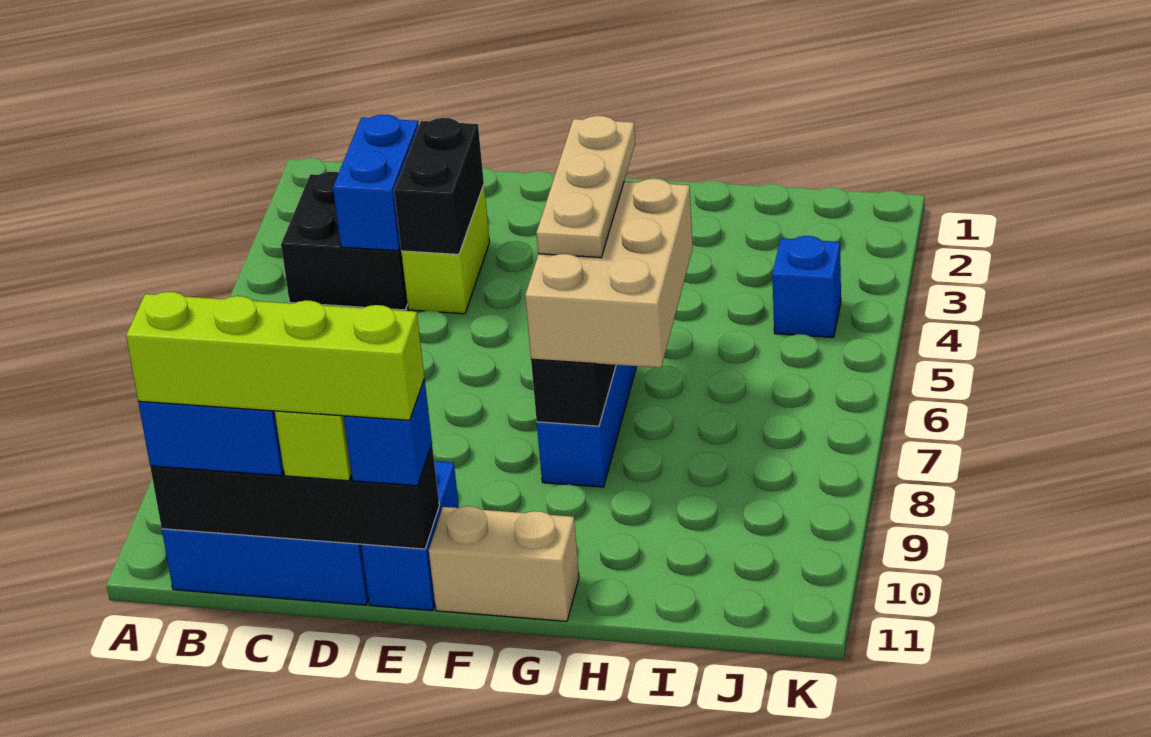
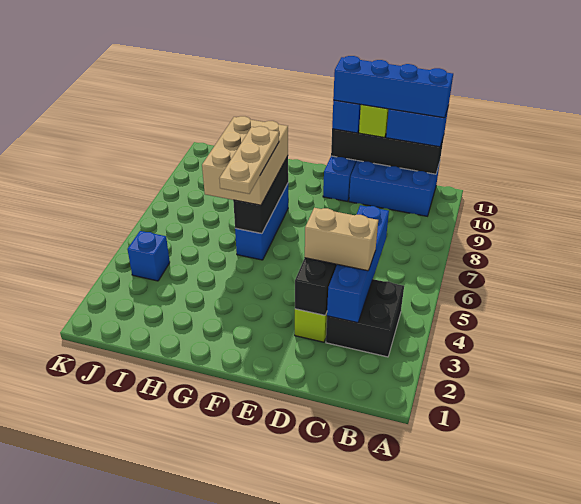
lime brick B11:E11 level 4 -> blue brick B11:E11 level 4
blue brick C3:C4 level 2 -> blue brick C3:C6 level 2
tan brick F11:G11 level 1 -> tan brick C4:D4 level 3

